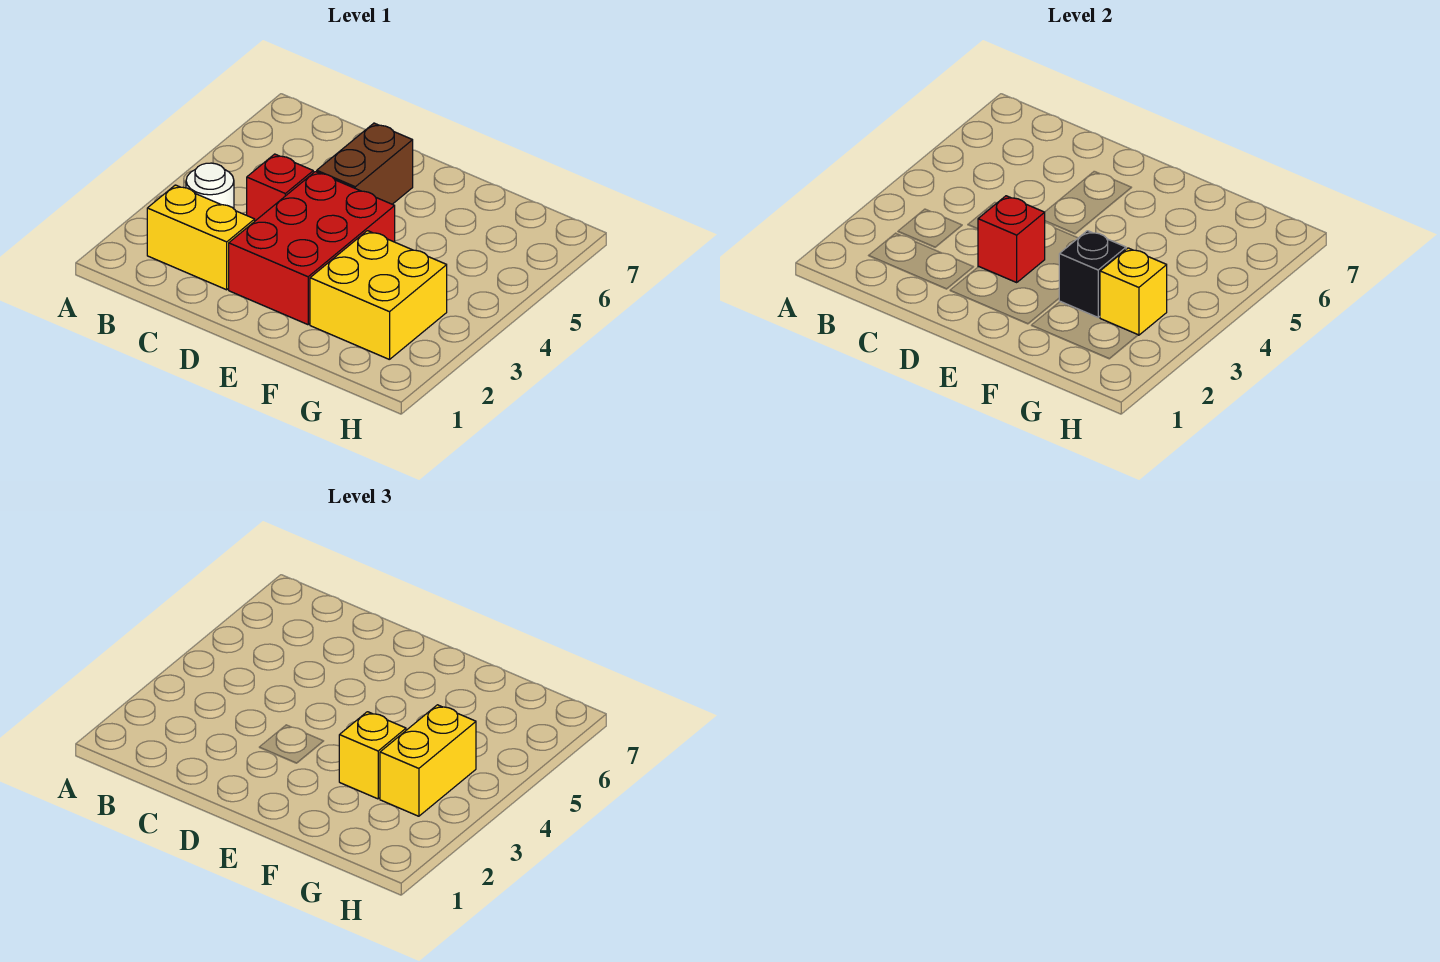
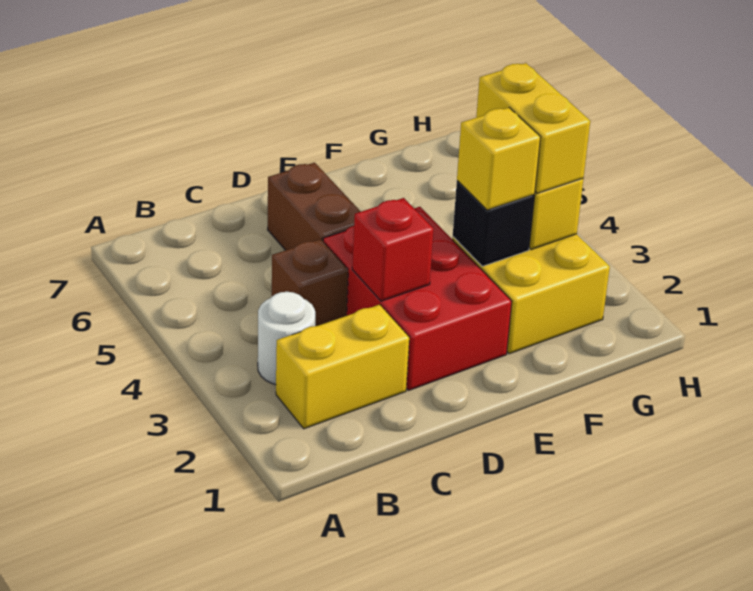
red brick C4 level 1 -> brown brick C4 level 1

